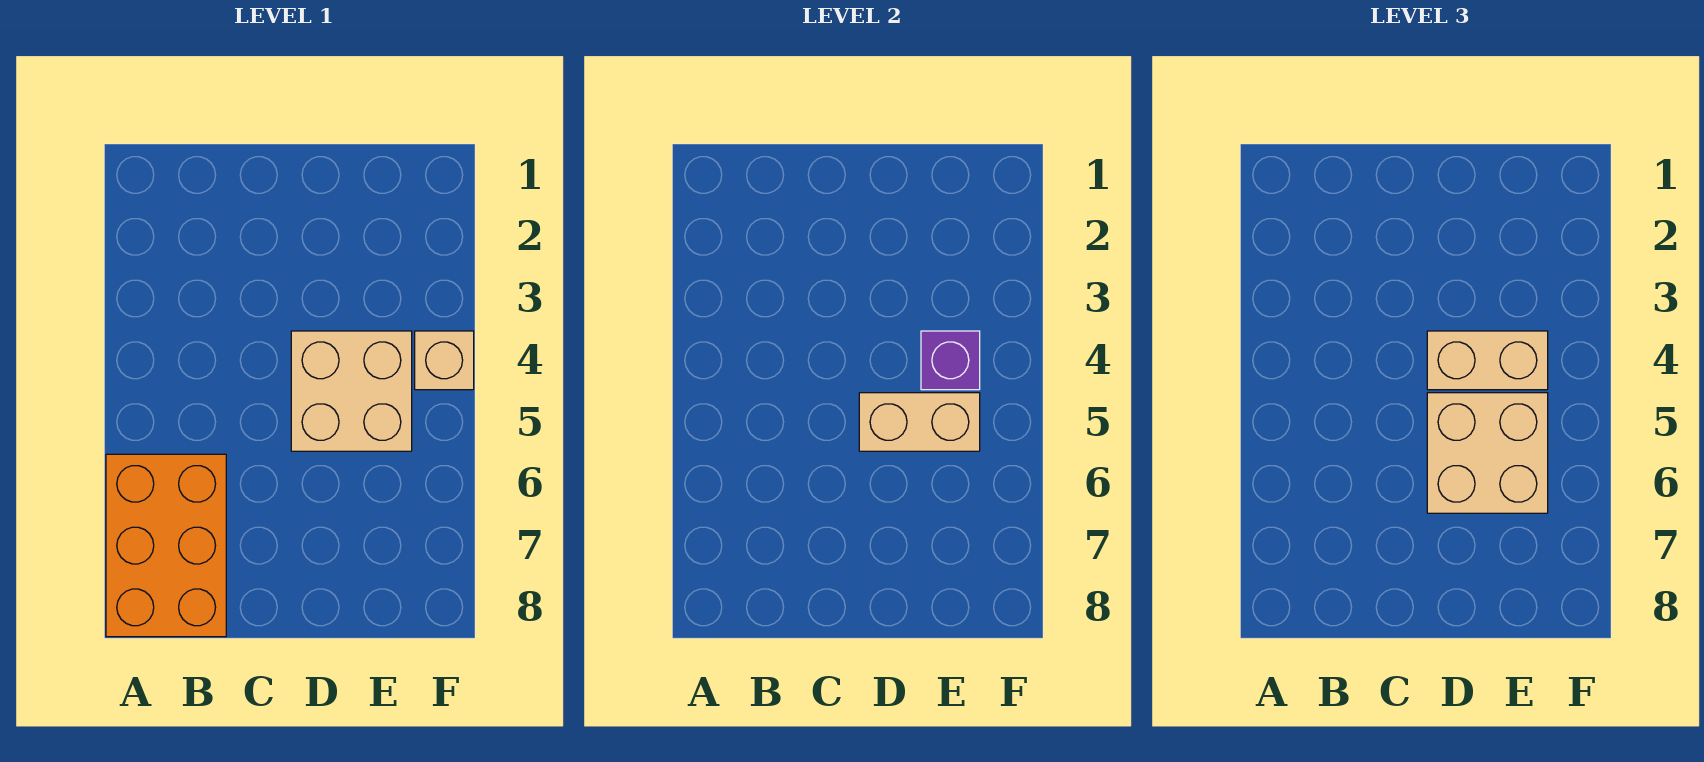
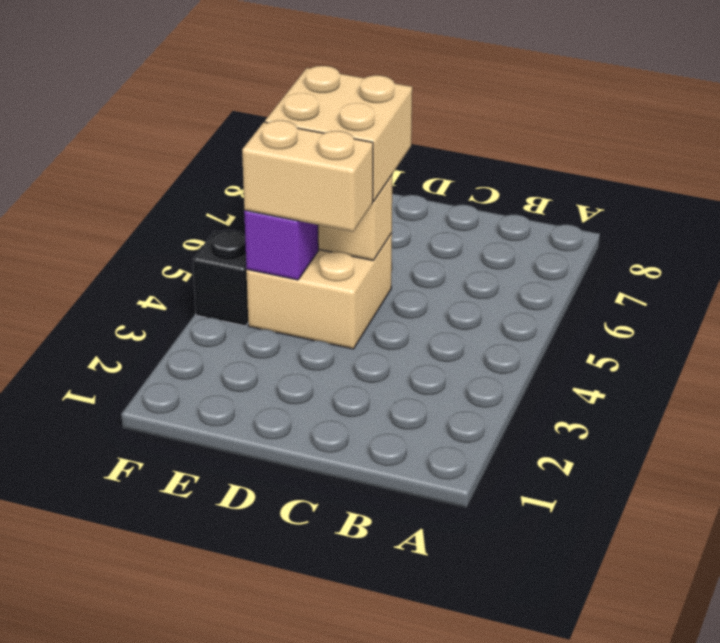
orange brick A6:B8 level 1 -> none
tan brick F4 level 1 -> black brick F4 level 1

